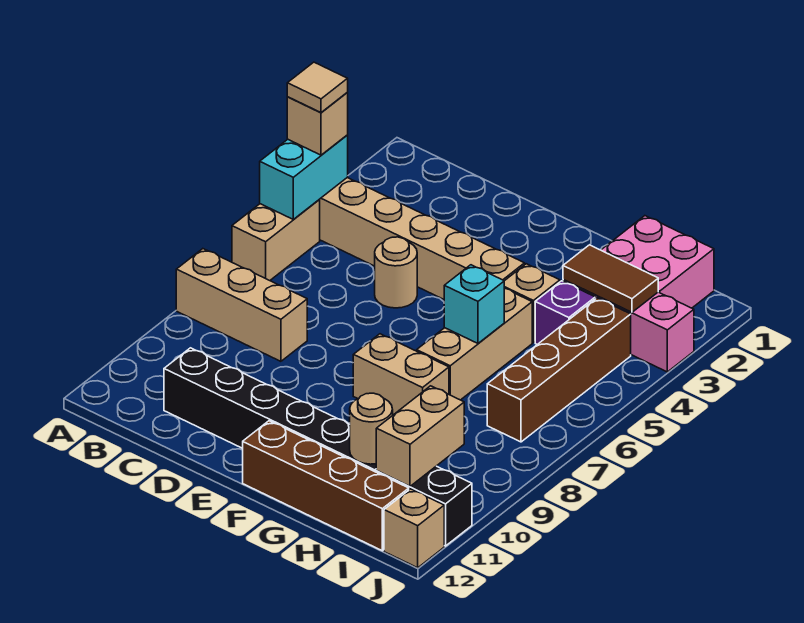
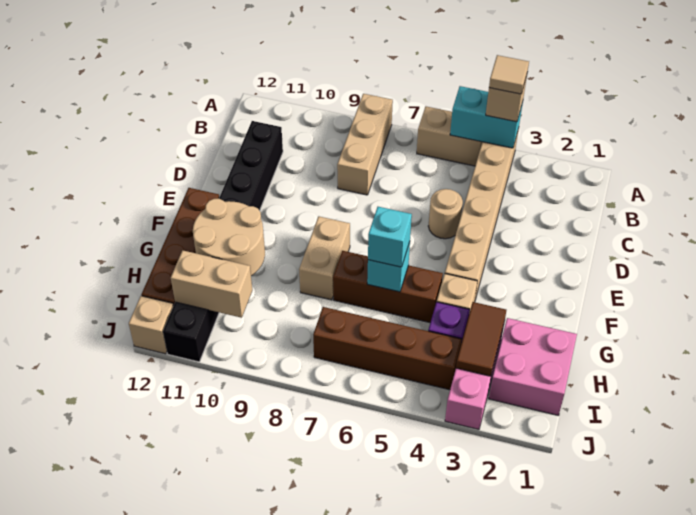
tan brick G5:G7 level 1 -> brown brick G5:G7 level 1
none -> cyan brick G6 level 3
tan round brick H11 level 2 -> tan round brick G10:H11 level 2

